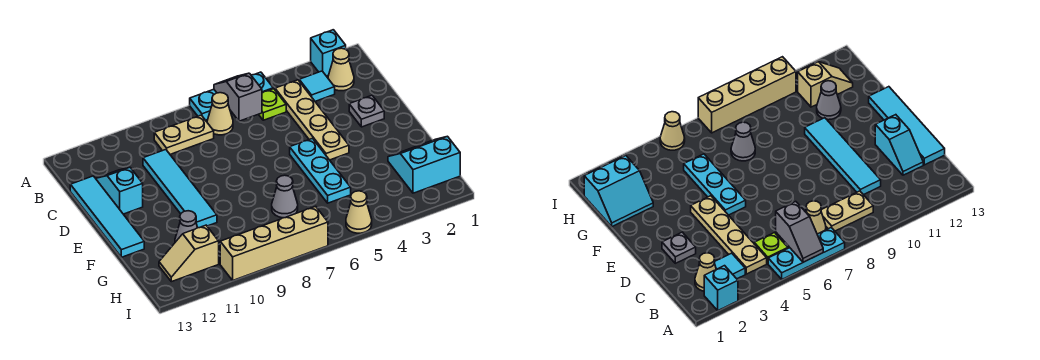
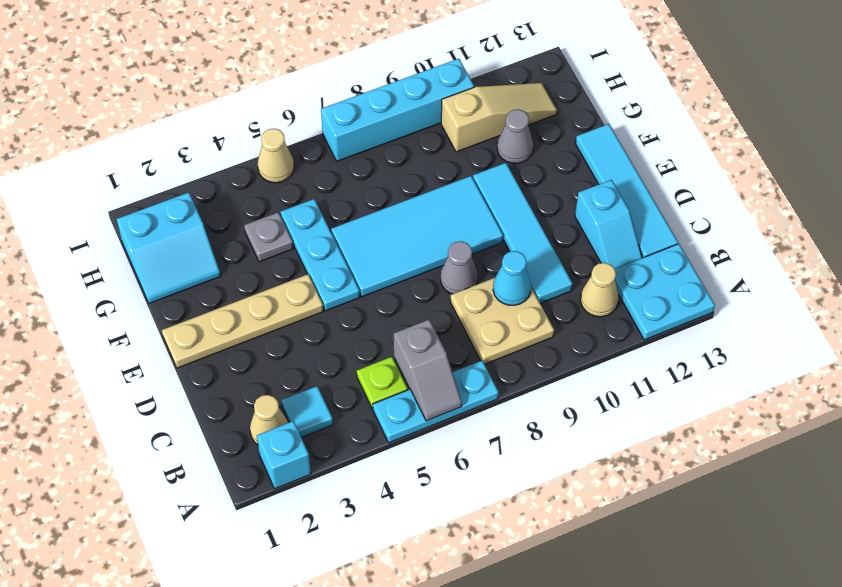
none -> cyan plate A12:B13 level 1
tan plate B4:E4 level 1 -> tan plate E1:E4 level 1
tan cone B7 level 1 -> tan cone B11 level 1
tan plate B8:B9 level 1 -> tan plate B8:C9 level 1
none -> cyan cone C9 level 2
grey plate D2 level 1 -> grey plate G4 level 1
none -> cyan tile E6:F9 level 1
grey cone G7 level 1 -> grey cone D8 level 1
tan slope H11:H12 level 1 top 11 -> tan slope H10:H12 level 1 top 10
tan brick I7:I10 level 1 -> cyan brick I7:I10 level 1

